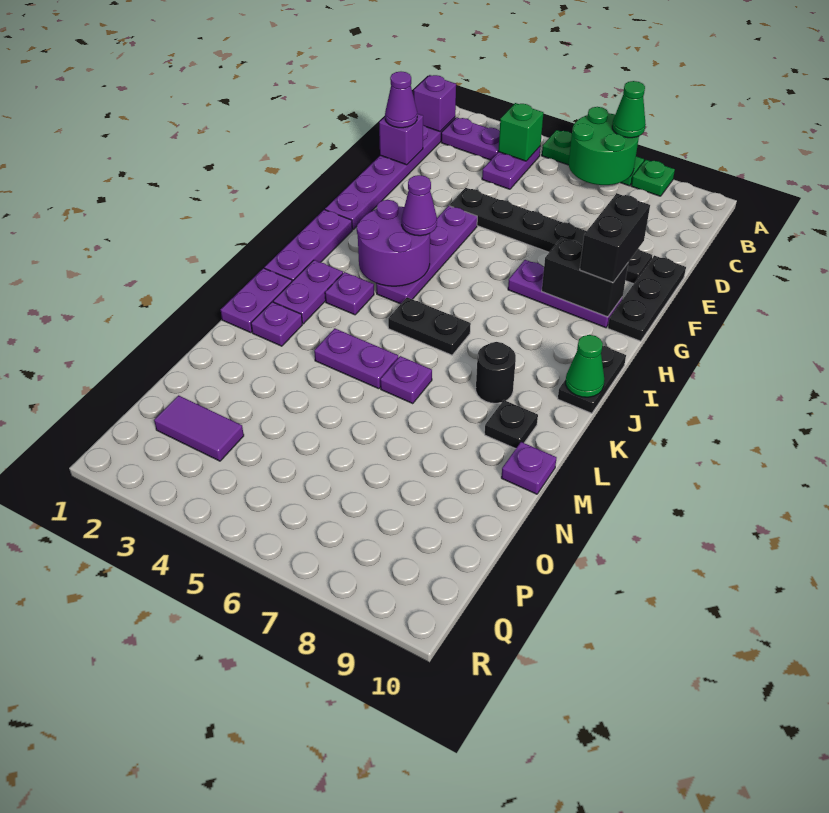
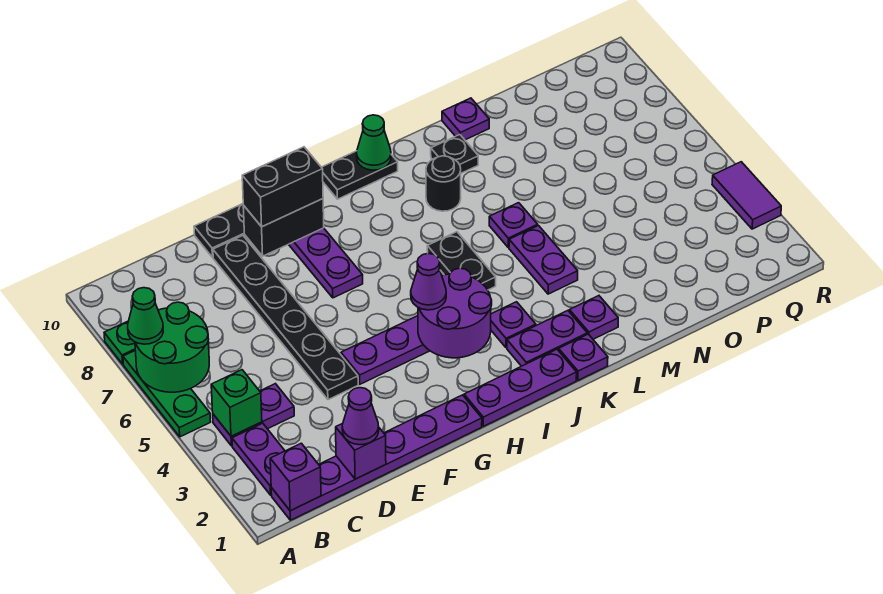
black brick G8:G9 level 2 -> black brick F9:G9 level 2
purple plate K1:L1 level 1 -> purple plate K1 level 1
purple tile P2:P3 level 1 -> purple tile R3:R4 level 1

